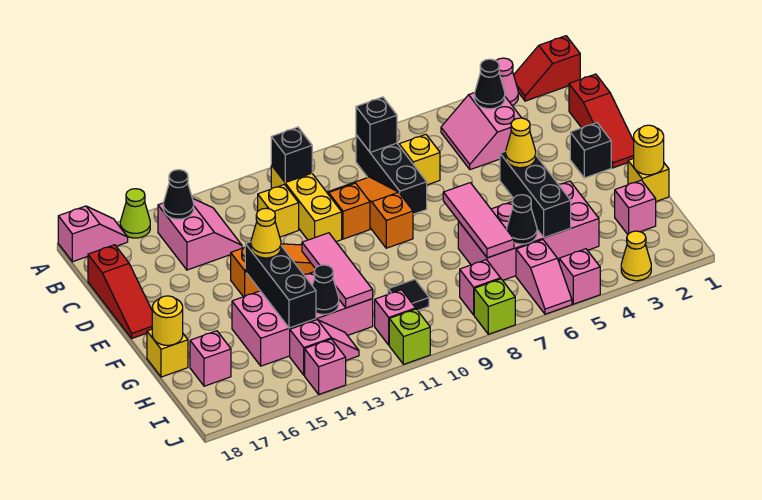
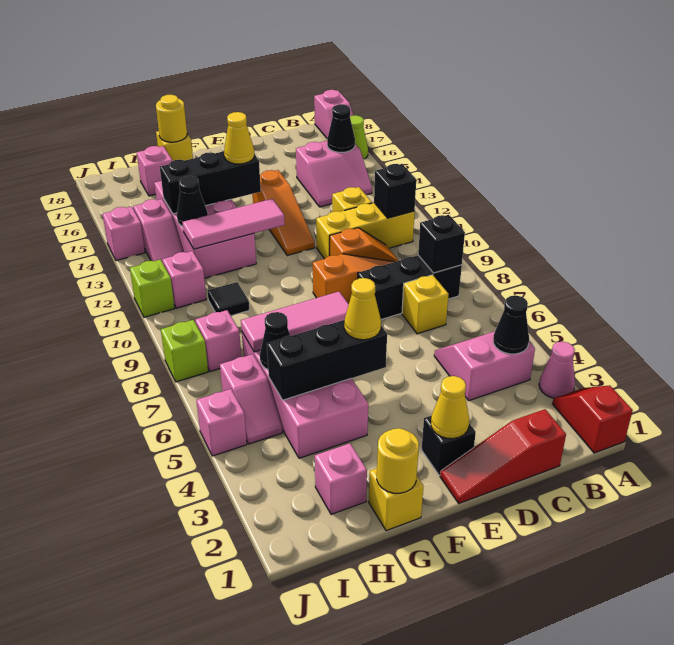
red slope C18:E18 level 1 top C -> none
pink slope I6:J6 level 1 top I -> pink slope I5:I6 level 1 top 6
yellow cone J3 level 1 -> yellow cone E2 level 2

